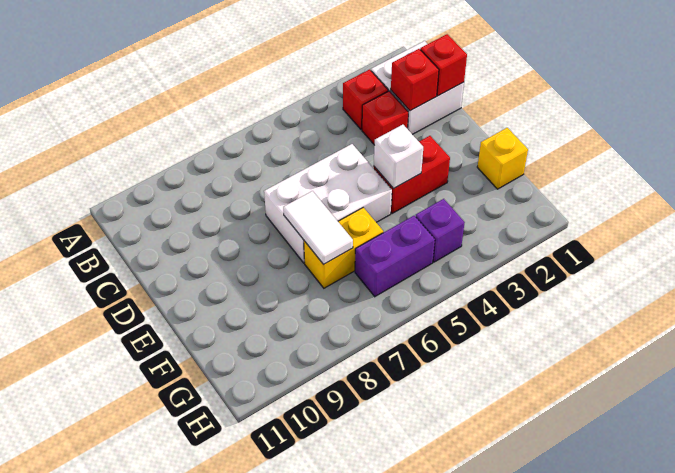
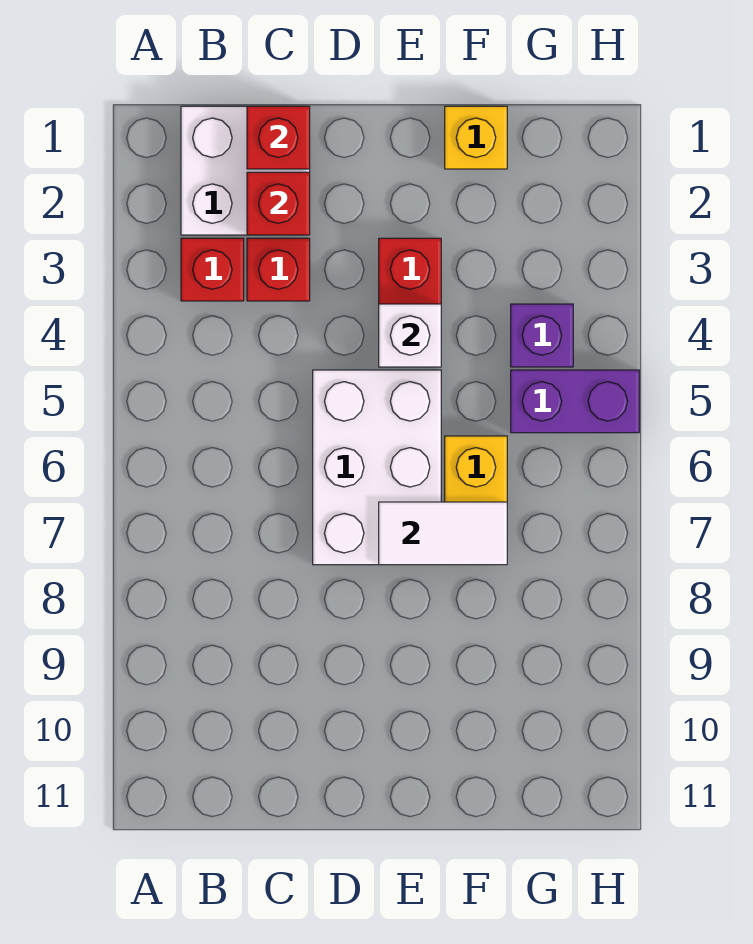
purple brick G5:G6 level 1 -> purple brick G5:H5 level 1

